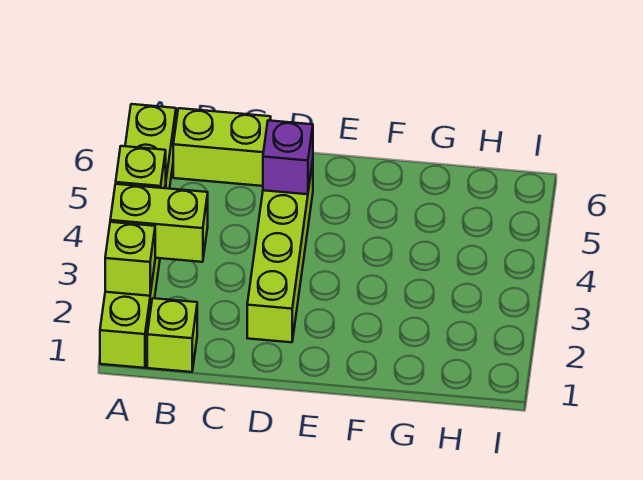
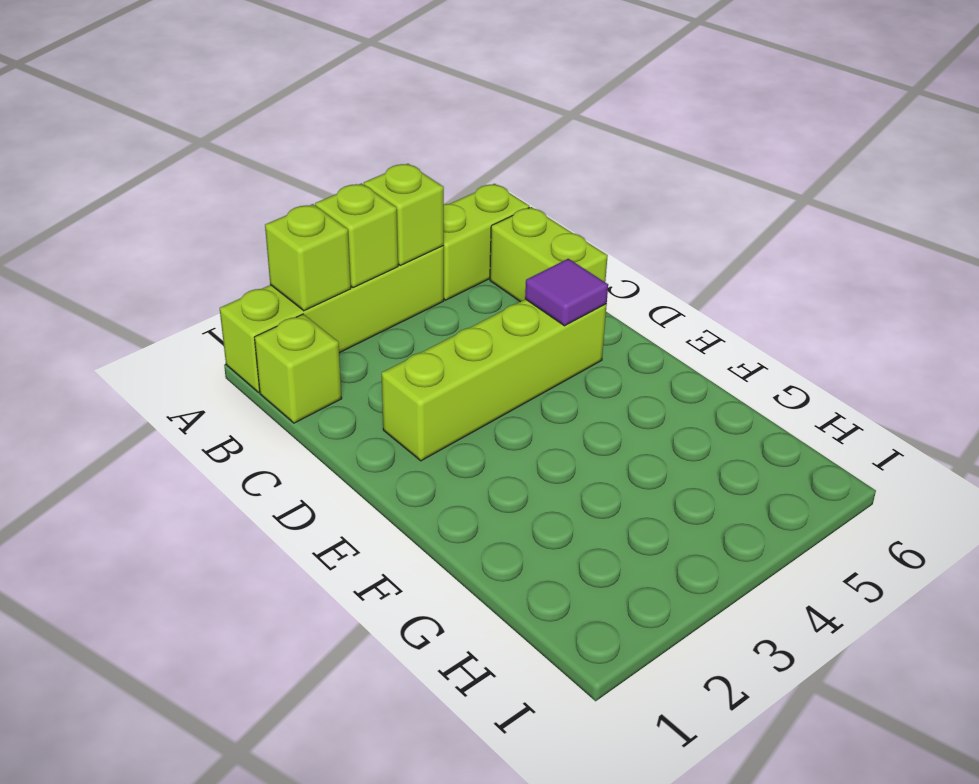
lime brick A3:B3 level 2 -> lime brick A3 level 2
purple brick D5 level 2 -> purple tile D5 level 2

